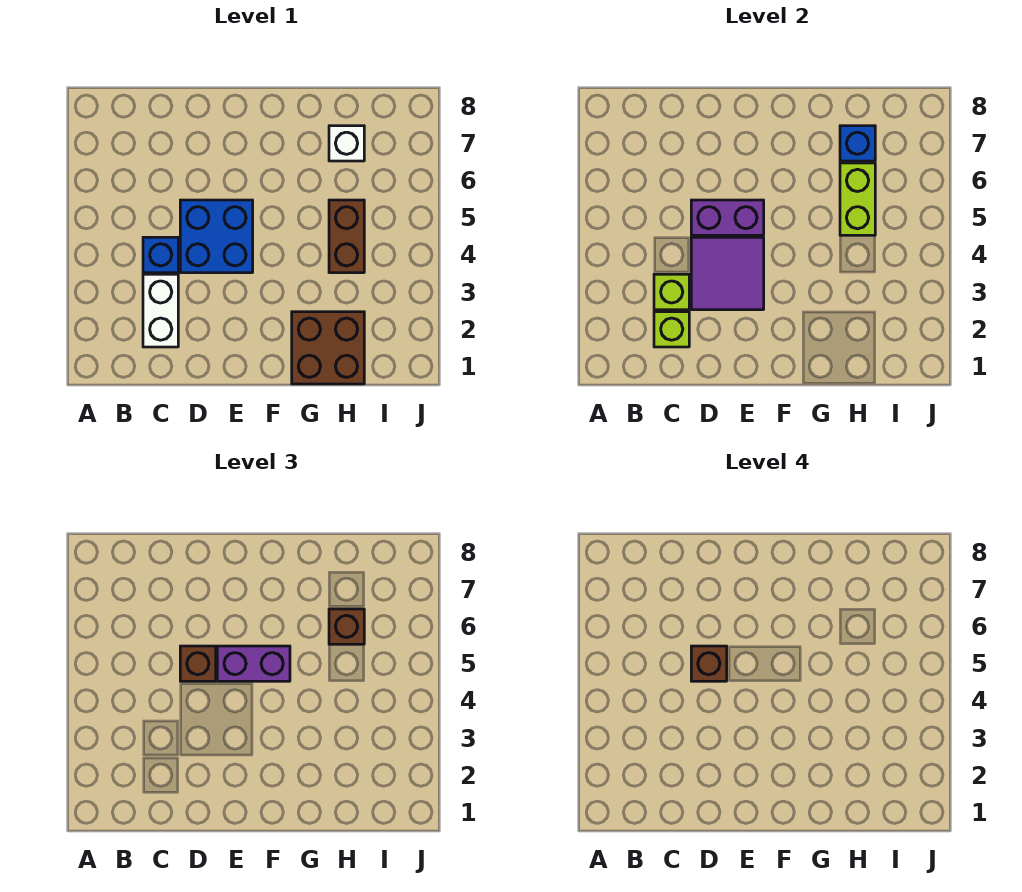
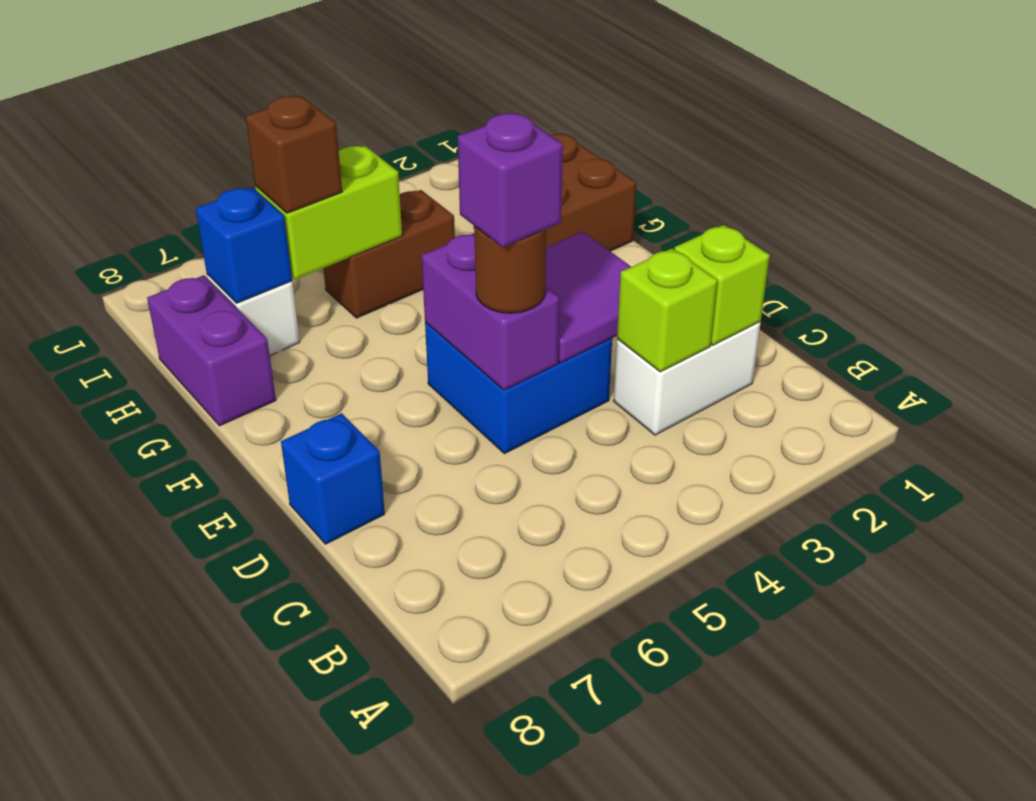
blue brick C4 level 1 -> blue brick D8 level 1
brown brick D5 level 3 -> brown round brick D5 level 3
brown brick D5 level 4 -> purple brick D5 level 4
purple brick E5:F5 level 3 -> purple brick G8:H8 level 1

